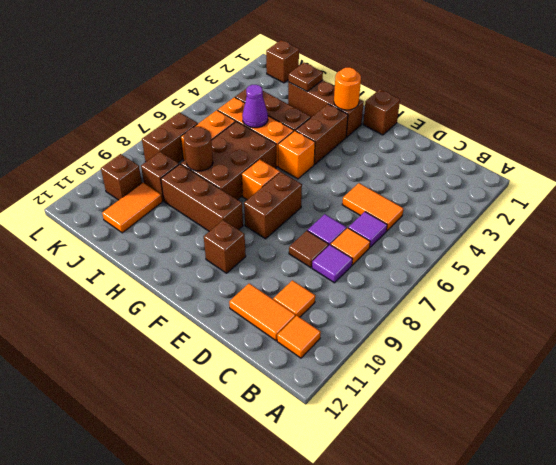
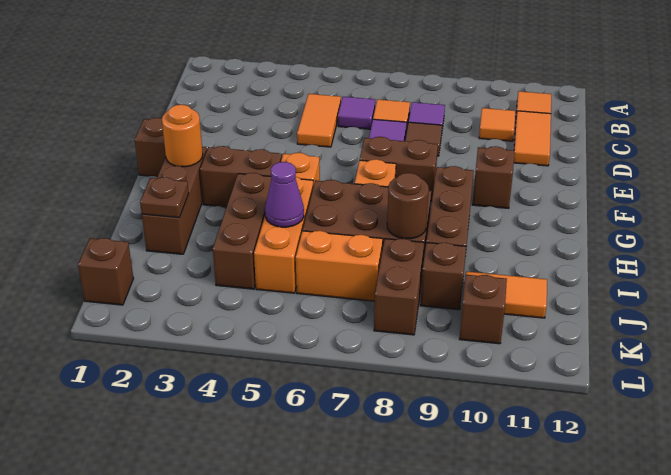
brown brick K7:K8 level 1 -> brown brick J8:K8 level 1

